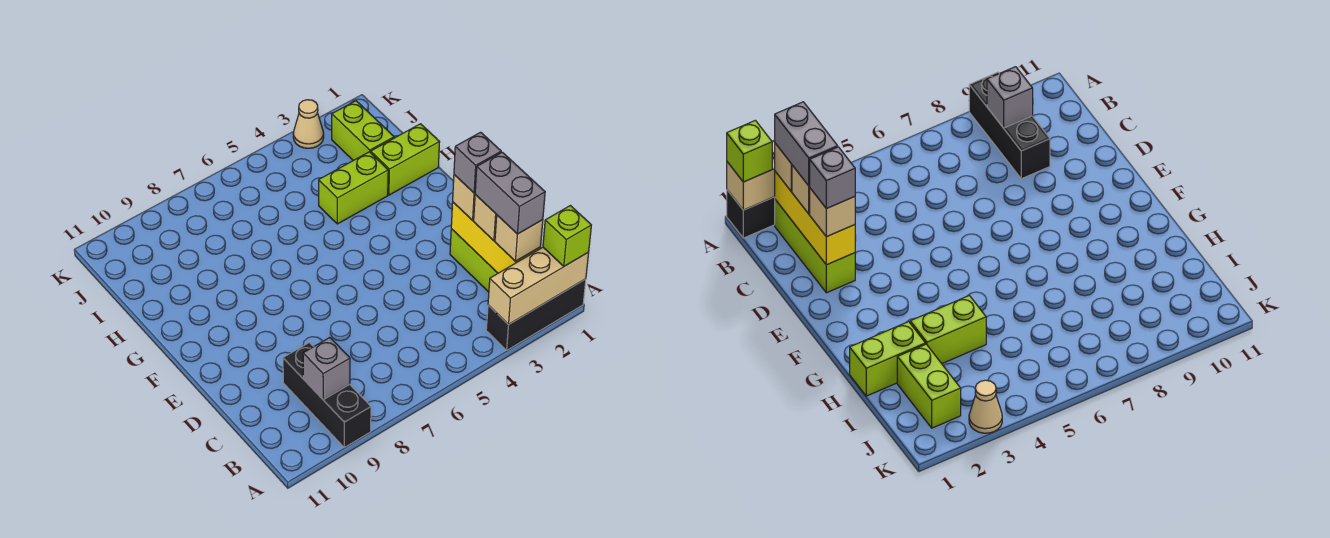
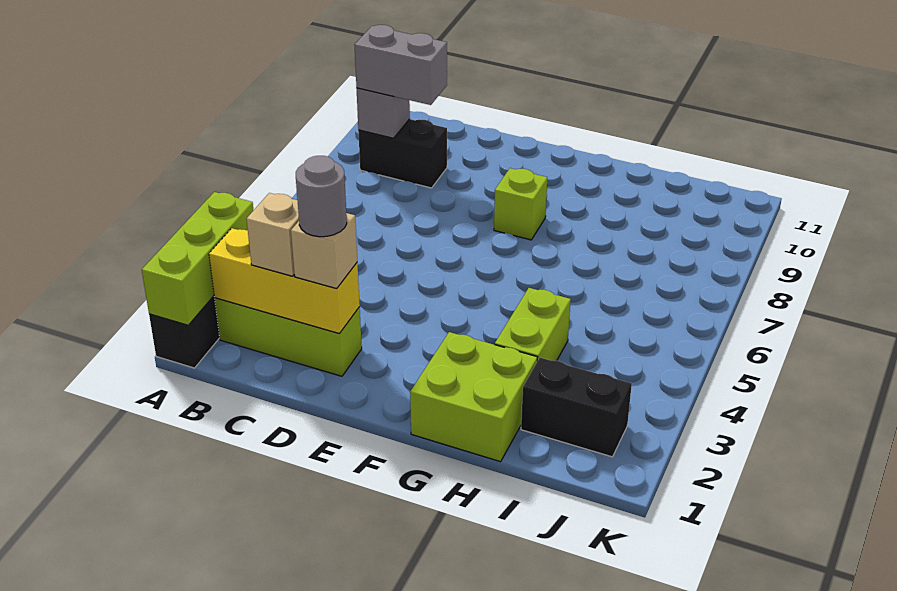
tan brick A1:A3 level 2 -> lime brick A1:A3 level 2
lime brick A1 level 3 -> lime brick F8 level 1
black brick A9:C9 level 1 -> black brick B9:C9 level 1
tan brick B2 level 3 -> none
grey brick B2:C2 level 4 -> grey brick B9:C9 level 3
grey brick D2 level 4 -> grey round brick D2 level 4
lime brick H1:H2 level 1 -> lime brick G1:H2 level 1
lime brick I2:J2 level 1 -> black brick I2:J2 level 1
tan cone K3 level 1 -> none

